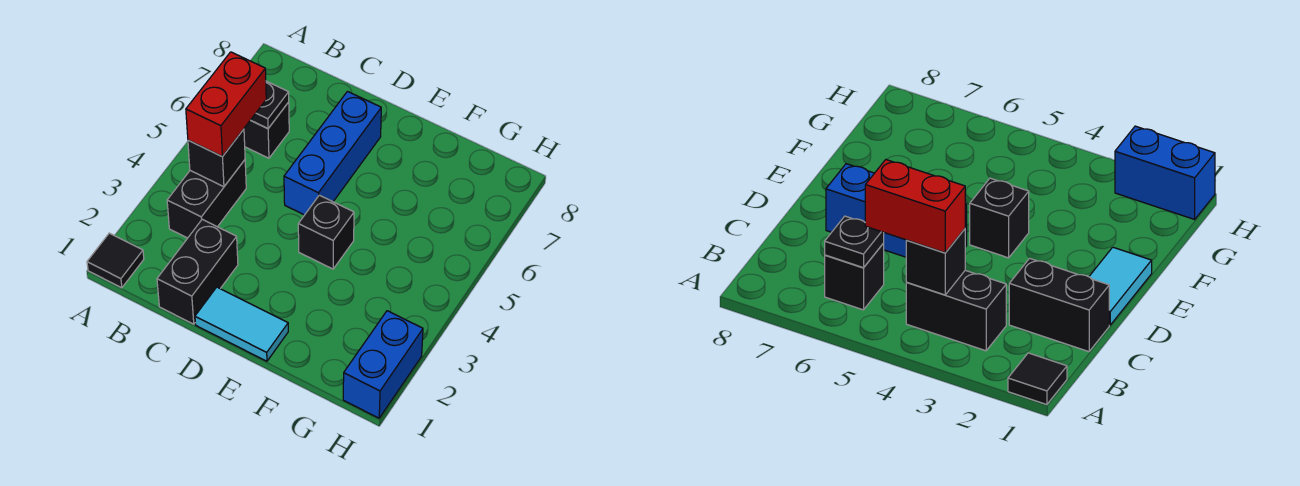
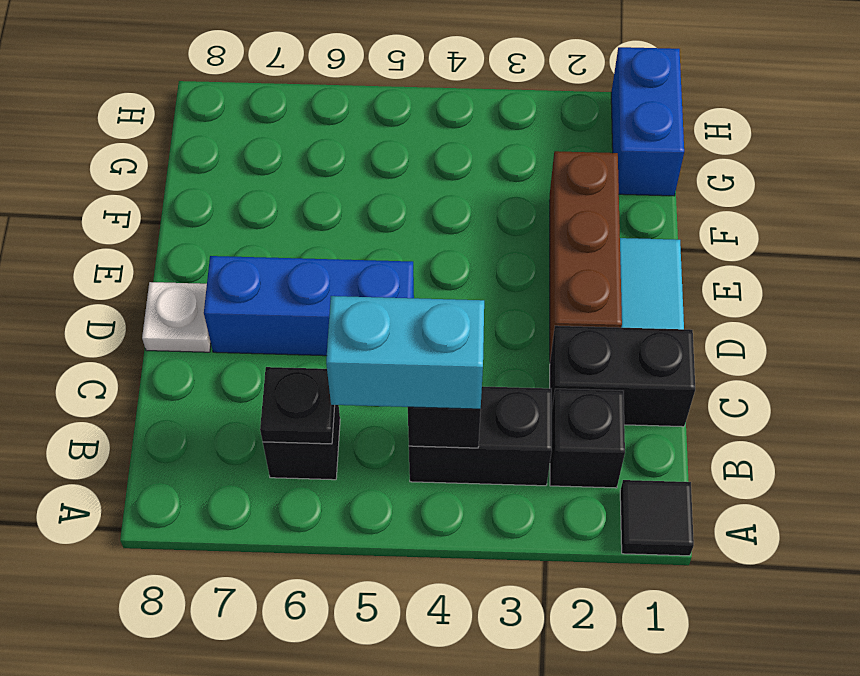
red brick B4:B5 level 3 -> cyan brick B4:B5 level 3
none -> brown brick D2:F2 level 1
none -> white plate D8 level 1
black brick E4 level 1 -> black brick B2 level 1
blue brick H1:H2 level 1 -> blue brick G1:H1 level 1

